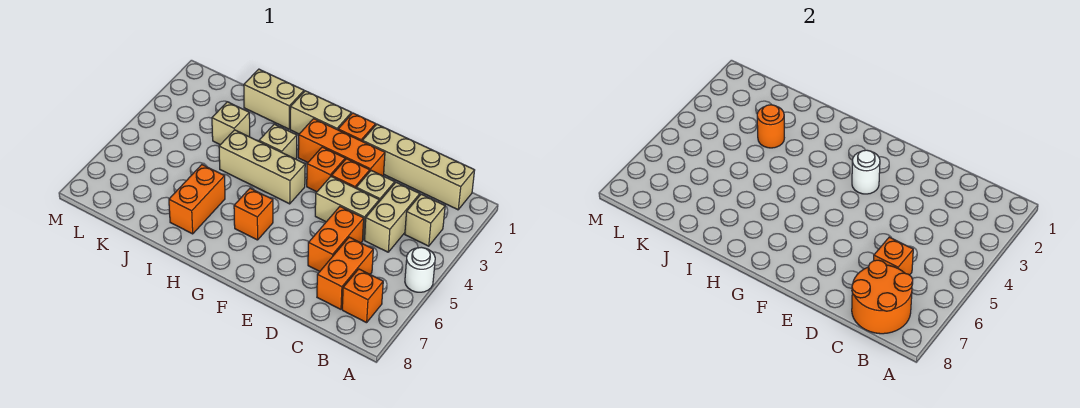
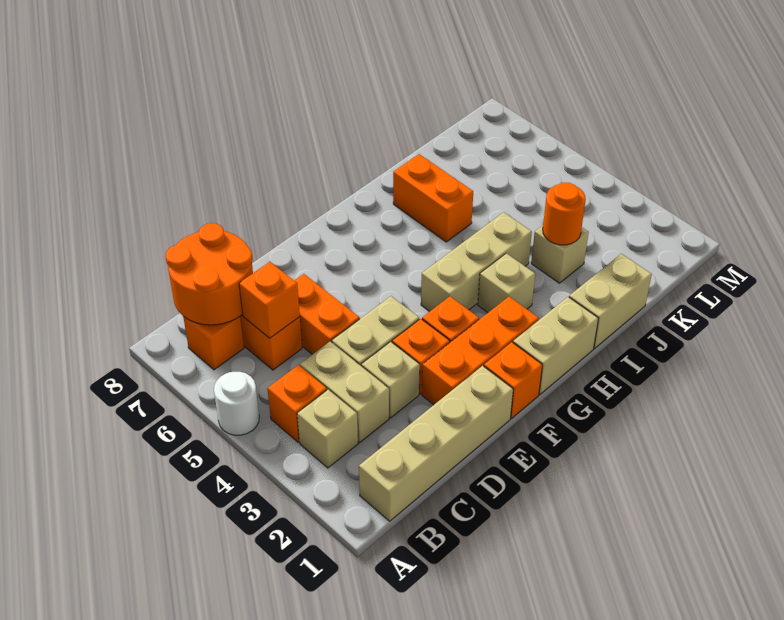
white round brick F3 level 2 -> none
orange brick G6 level 1 -> orange brick B4 level 1

